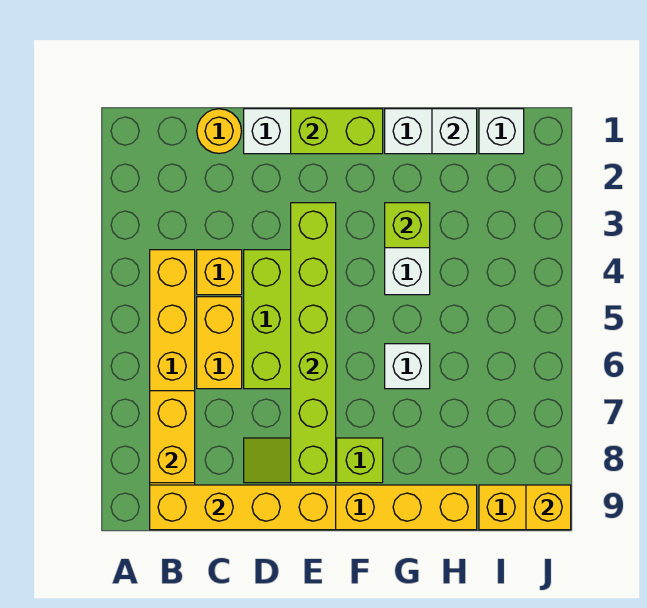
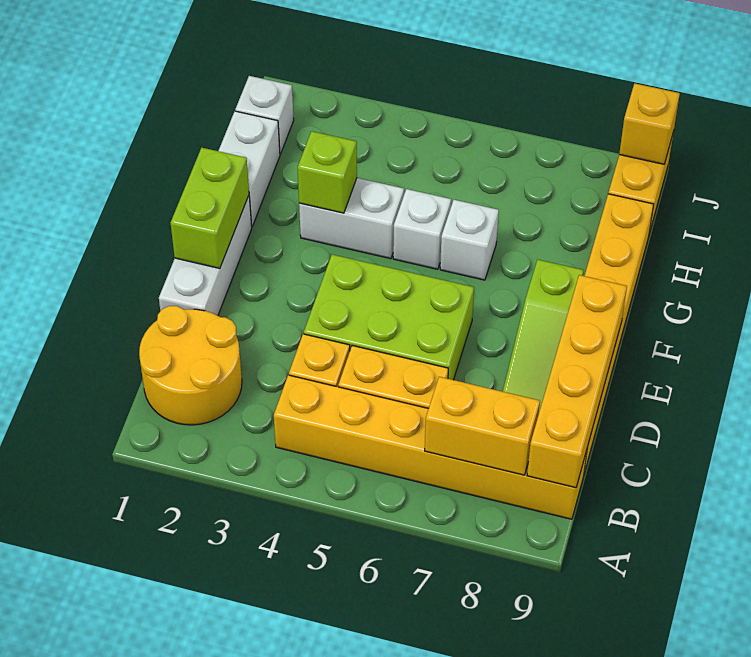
yellow round brick C1 level 1 -> yellow round brick B1:C2 level 1
lime brick E3:E8 level 2 -> none
white brick H1 level 2 -> white brick G5 level 1

